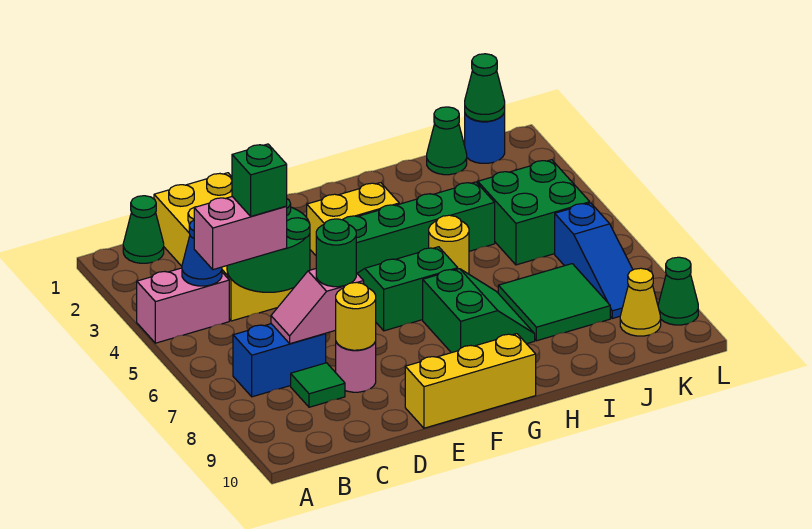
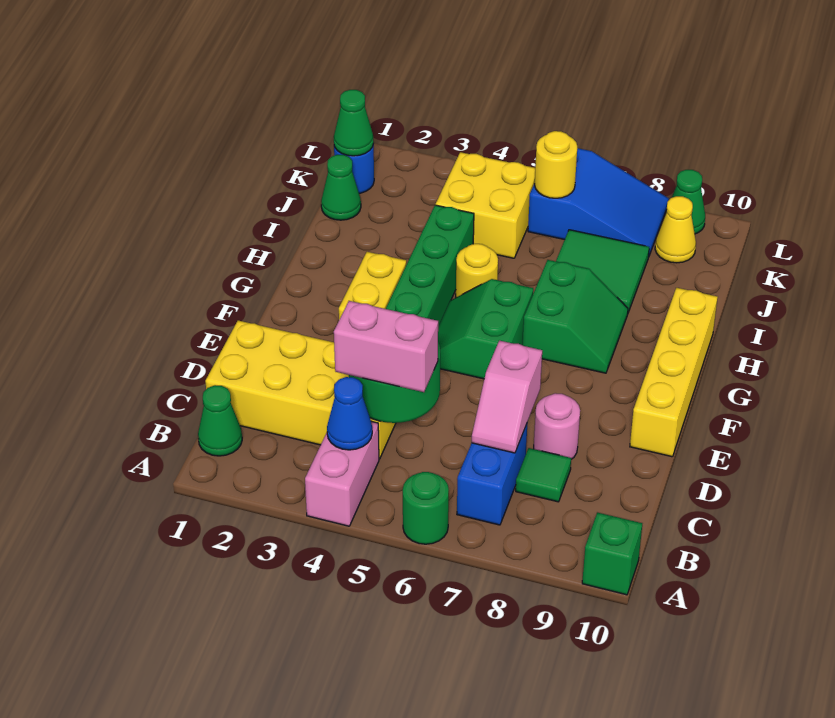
pink brick B5:C5 level 3 -> pink brick C4:C5 level 3
green brick C5 level 4 -> green brick A10 level 1
green round brick D7 level 3 -> green round brick A6 level 1
yellow round brick D8 level 2 -> yellow round brick K6 level 2
yellow brick E10:G10 level 1 -> yellow brick E10:H10 level 1
green slope G7:H8 level 1 top G -> green slope G7:H8 level 1 top 7
green brick J4:K5 level 1 -> yellow brick J4:K5 level 1
blue slope K6:K8 level 1 top 6 -> blue slope K6:L8 level 1 top 6

